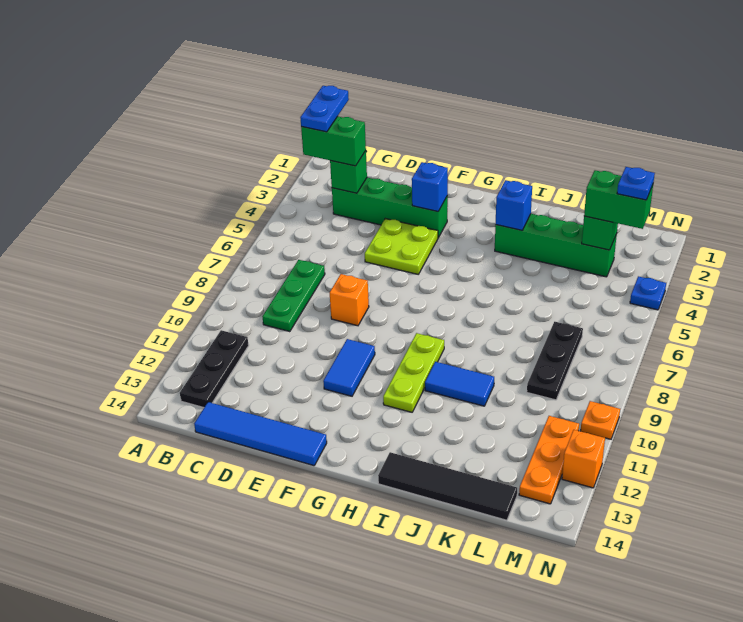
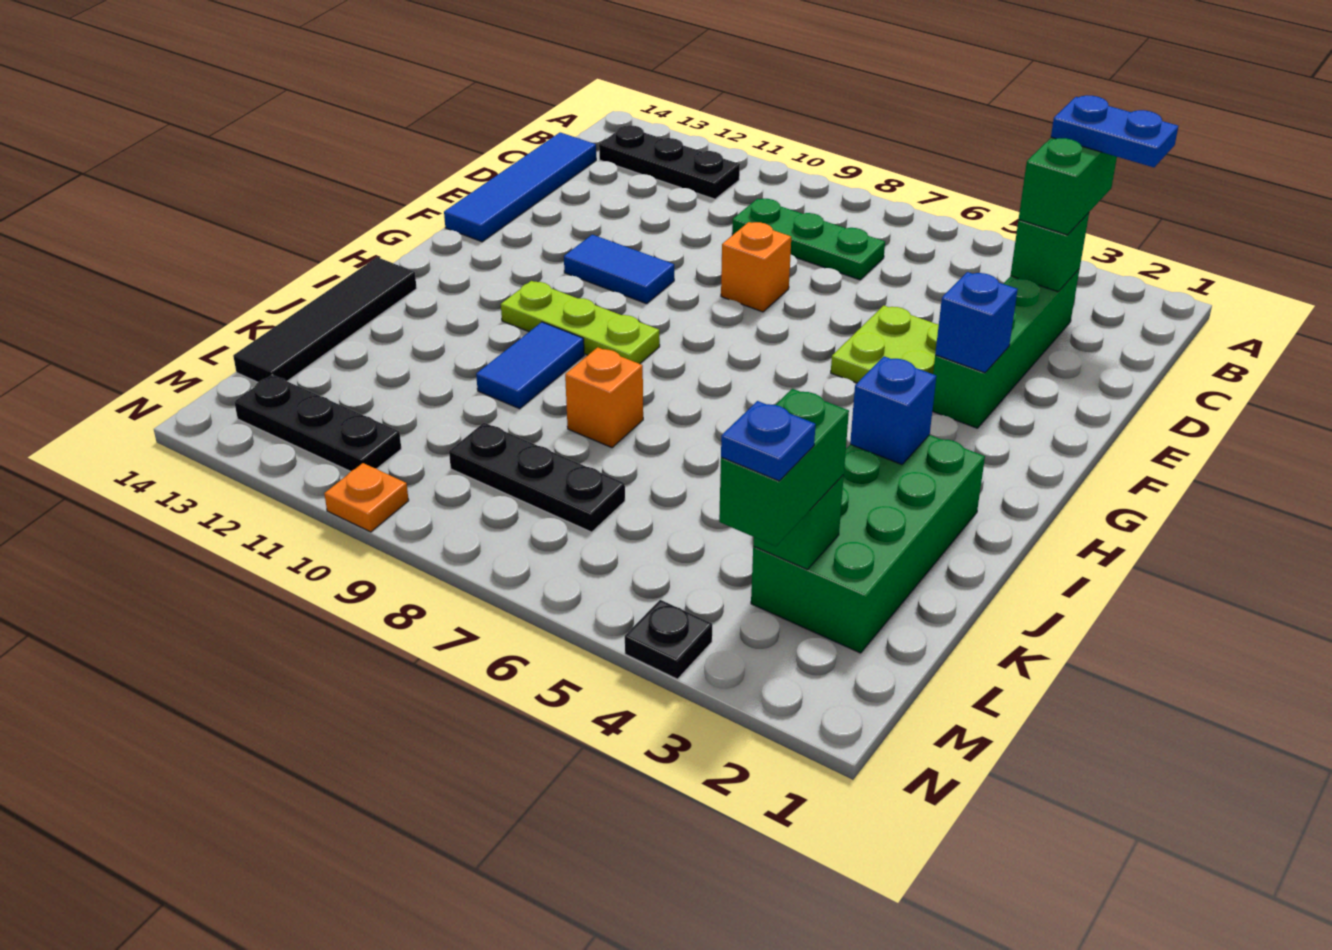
green brick I3:L3 level 1 -> green brick I2:L3 level 1
orange plate M11:M13 level 1 -> black plate M11:M13 level 1
blue plate N4 level 1 -> black plate N4 level 1
orange brick N12 level 1 -> orange brick J8 level 1

